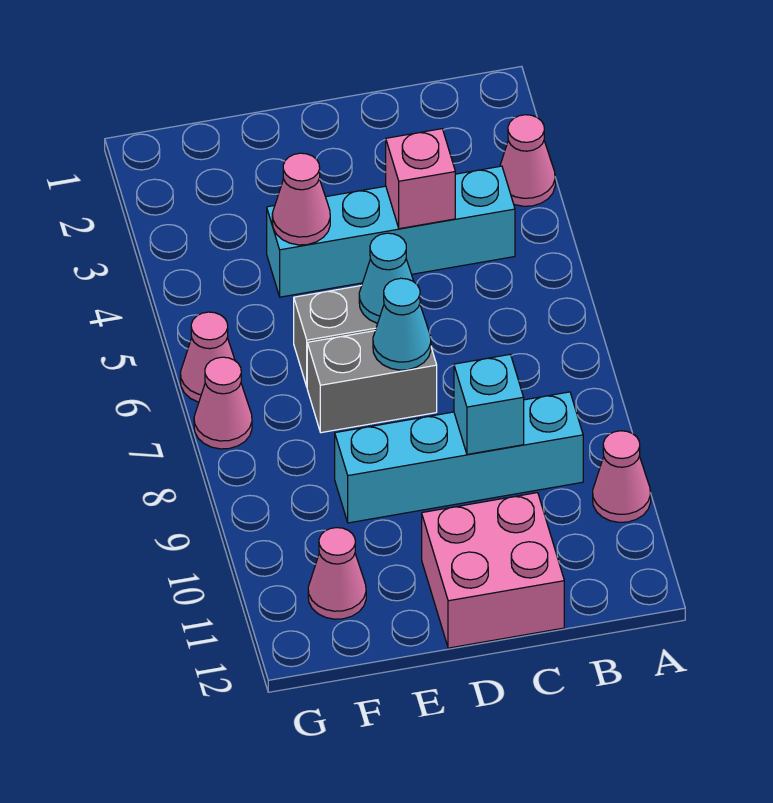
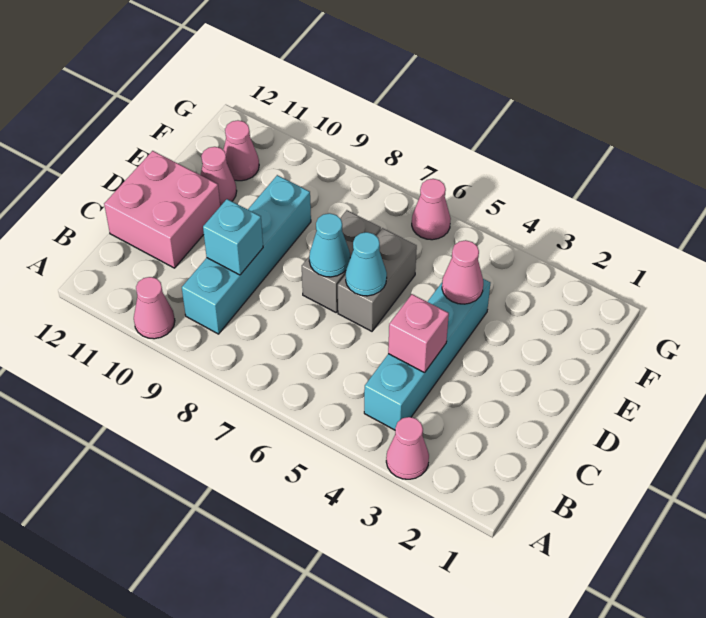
pink cone G7 level 1 -> pink cone E11 level 1

